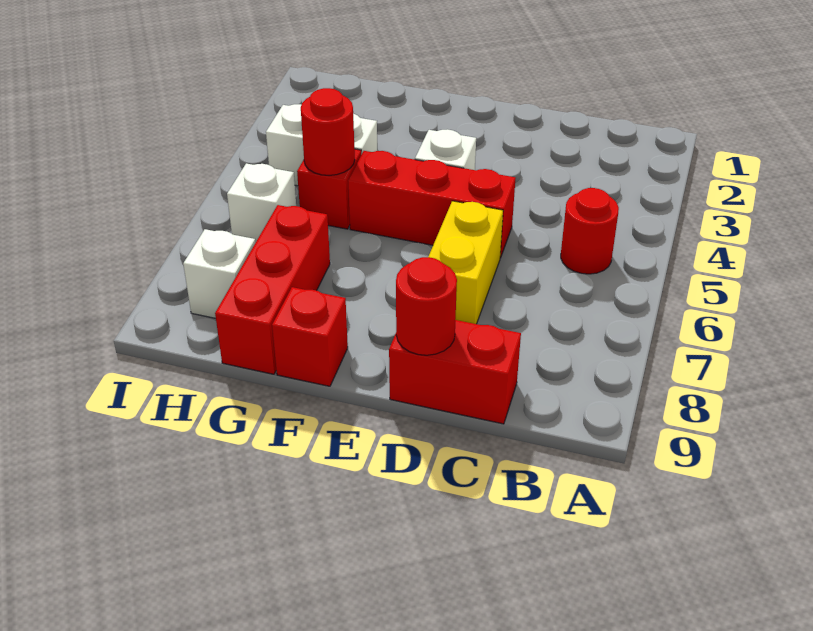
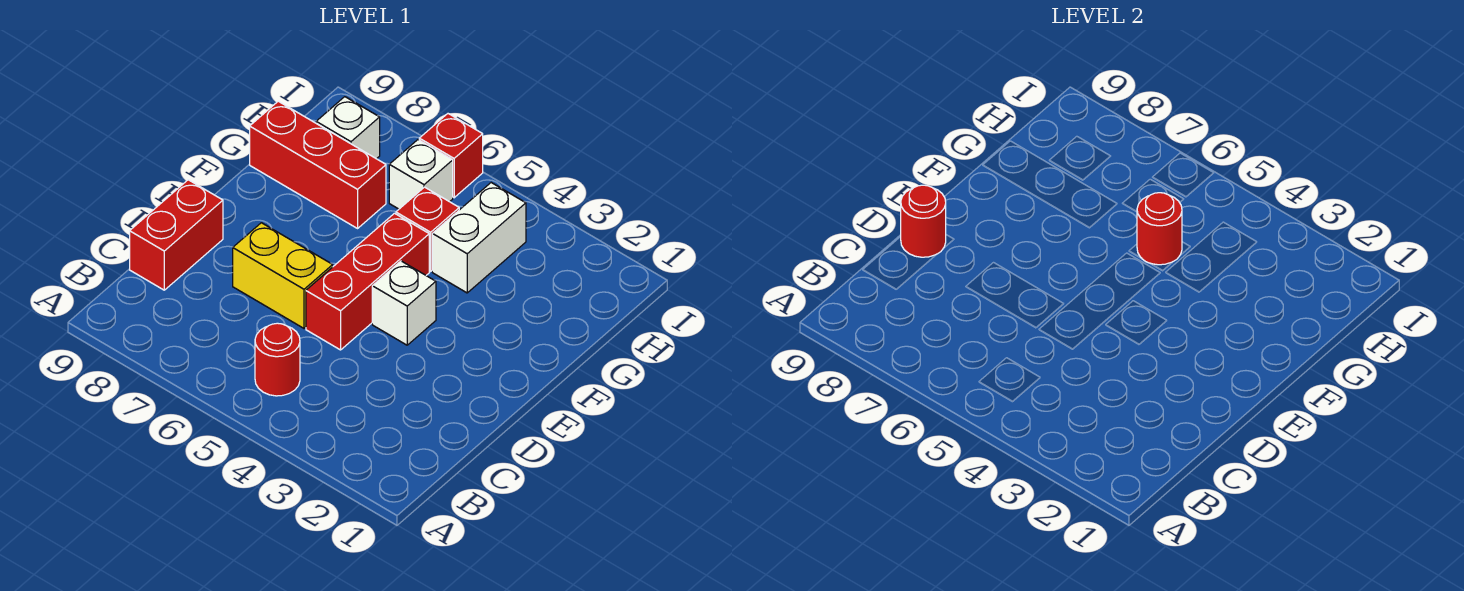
red brick F9 level 1 -> red brick I6 level 1

